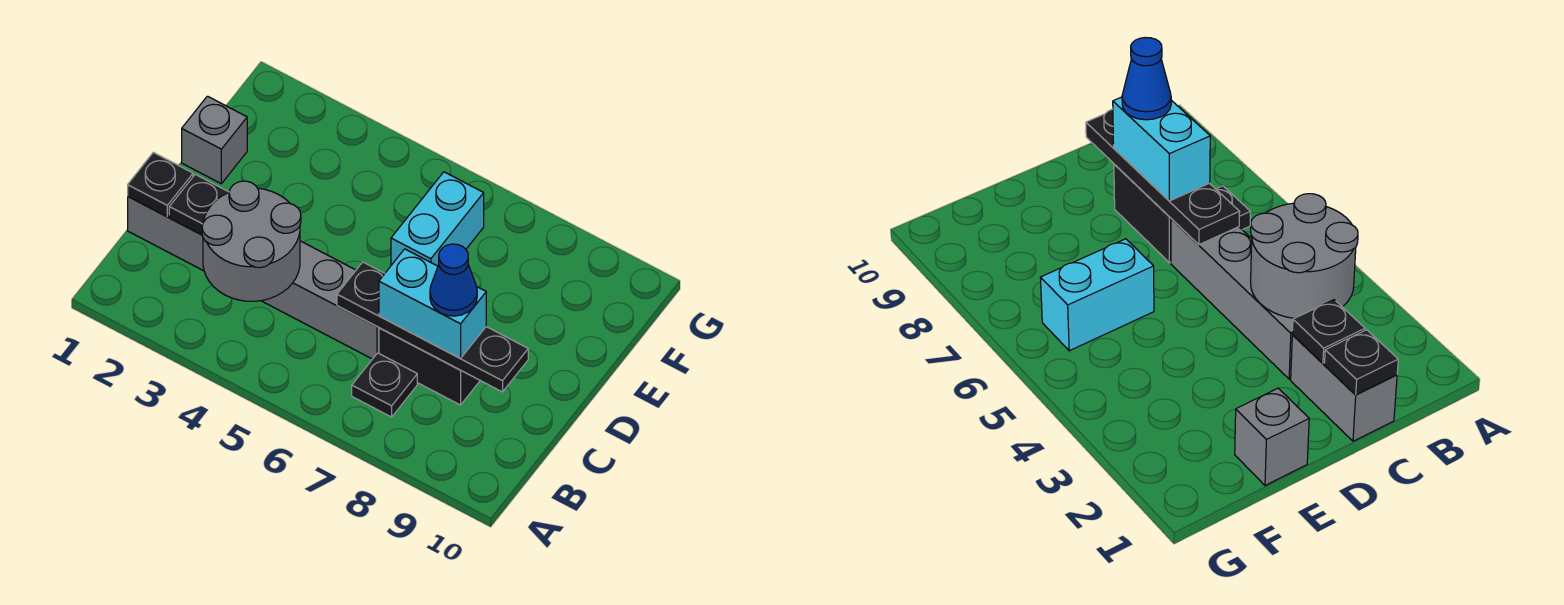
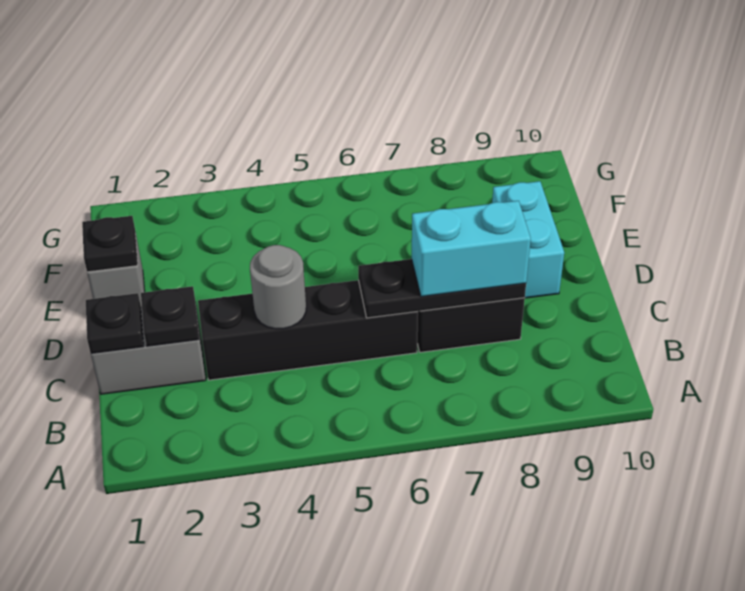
grey round brick B3:C4 level 2 -> grey round brick C4 level 2
black plate B7 level 1 -> black plate E1 level 2
grey brick C3:C6 level 1 -> black brick C3:C6 level 1
black plate C6:C9 level 2 -> black plate C6:C8 level 2
blue cone C8 level 4 -> none
cyan brick E6:F6 level 1 -> cyan brick D9:E9 level 1

